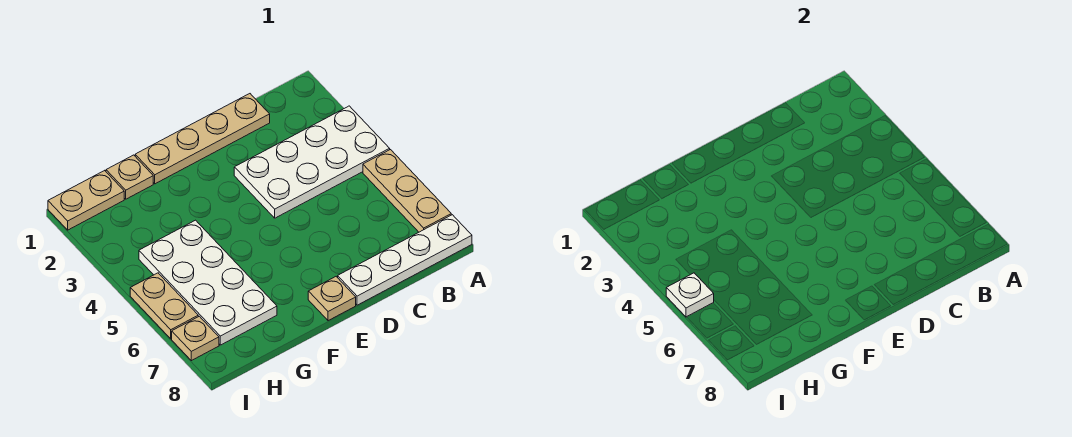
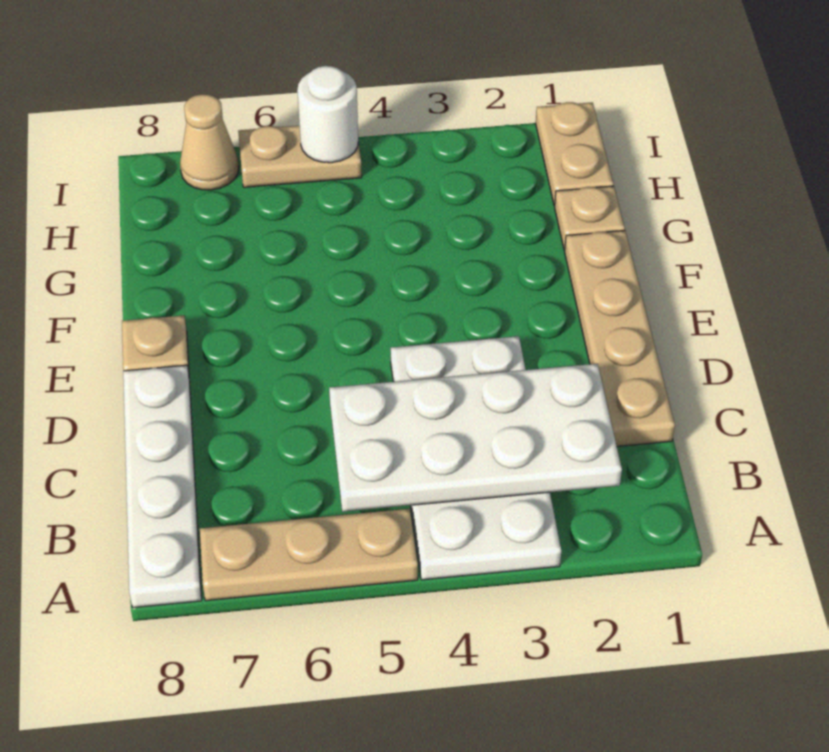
white plate G4:H7 level 1 -> white plate B2:C5 level 2
white plate I5 level 2 -> white round brick I5 level 2
tan plate I7 level 1 -> tan cone I7 level 1

